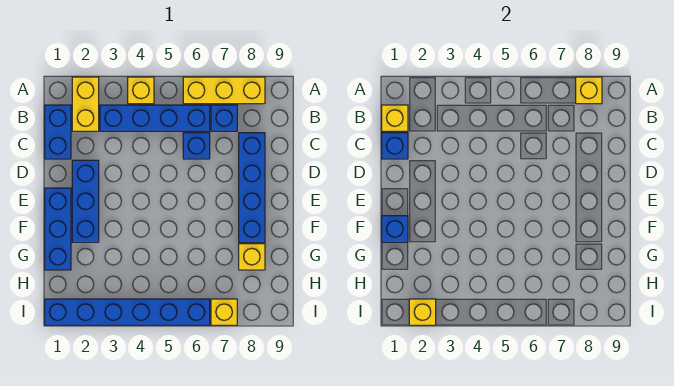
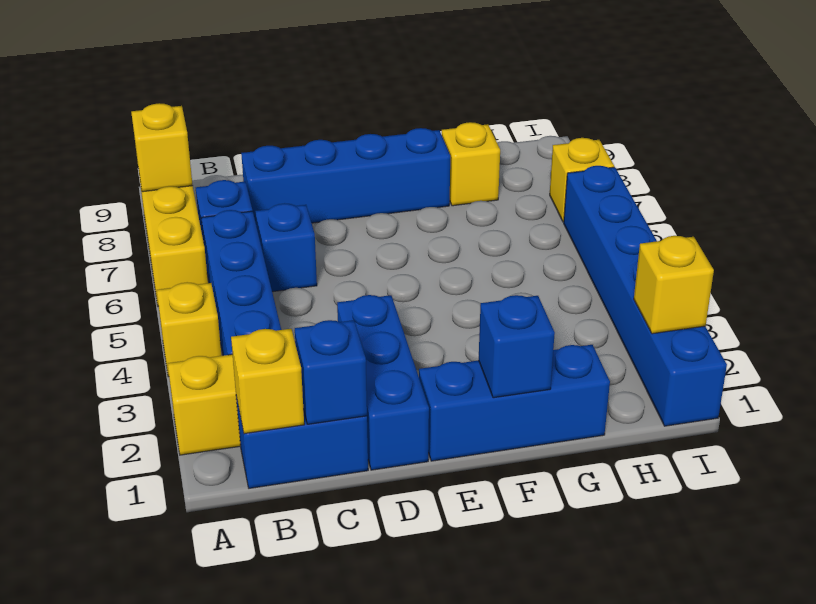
blue brick D2:F2 level 1 -> blue brick D1:D3 level 1

